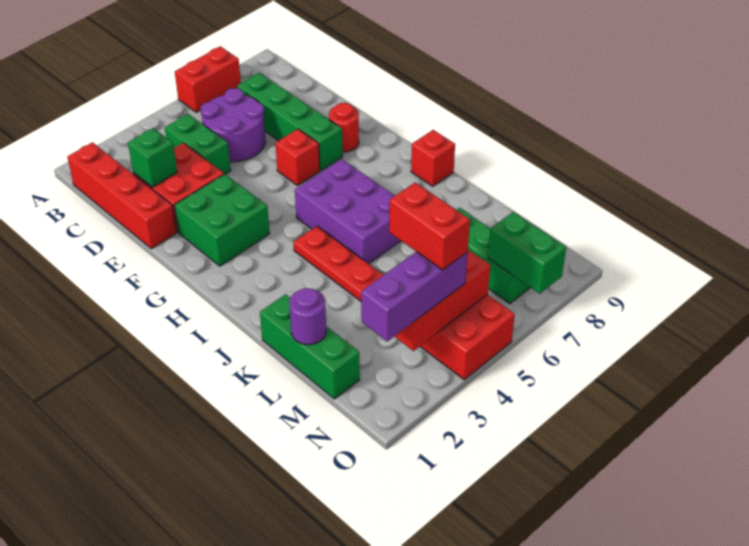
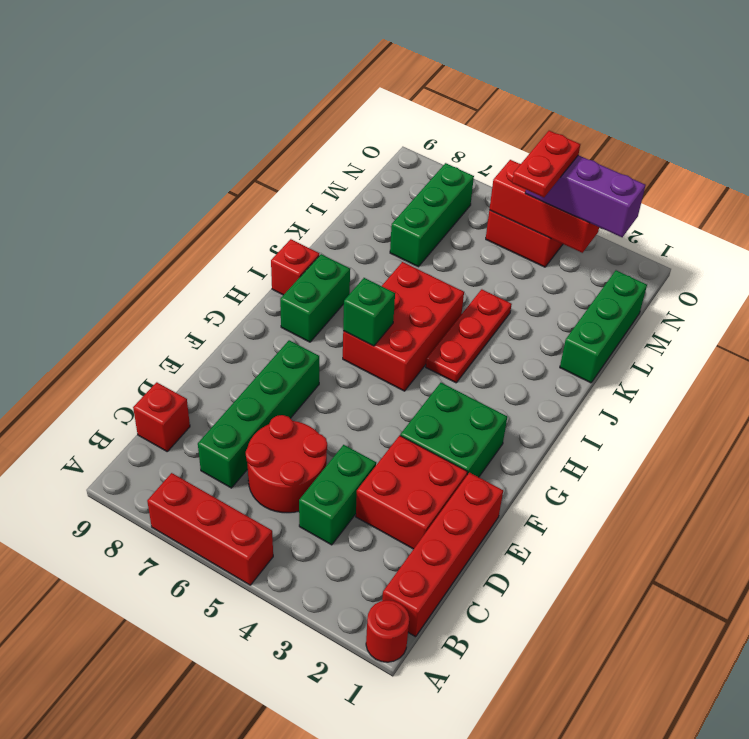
red brick A6:A7 level 1 -> red brick A5:A7 level 1
purple round brick C5:D6 level 1 -> red round brick C5:D6 level 1
green brick D2 level 2 -> green brick H6 level 2
red brick F6 level 1 -> red brick C9 level 1
red round brick F8 level 1 -> red round brick A1 level 1
purple brick H5:J6 level 1 -> red brick H5:J6 level 1
purple round brick L1 level 2 -> none
red brick M4:N4 level 4 -> red plate M4:N4 level 4
green brick N7:O7 level 2 -> green brick H8:I8 level 1

